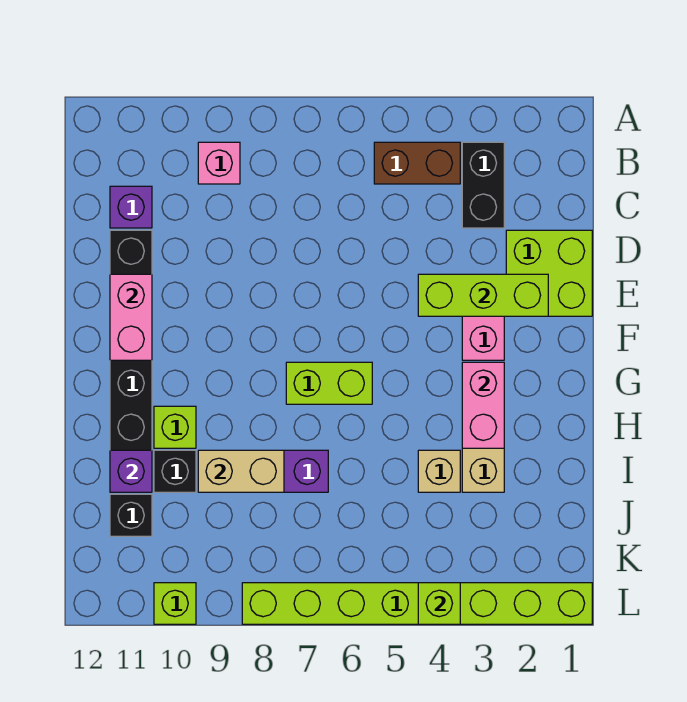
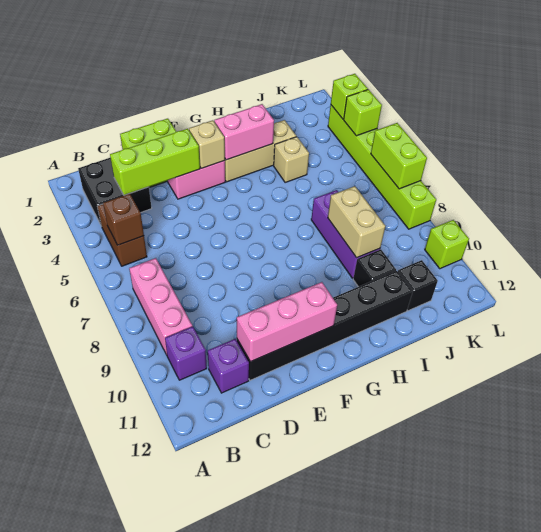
black brick B3:C3 level 1 -> black brick B2:C3 level 1
none -> brown brick B5 level 2
pink brick B9 level 1 -> pink brick B7:B9 level 1
lime brick E2:E4 level 2 -> lime brick C3:E3 level 2
pink brick E11:F11 level 2 -> pink brick D11:F11 level 2
none -> tan brick F3 level 2
lime brick G6:G7 level 1 -> lime brick L6:L7 level 2
lime brick H10 level 1 -> lime brick L3 level 2
purple brick I11 level 2 -> purple brick B10 level 1
lime brick L1:L8 level 1 -> lime brick L3:L8 level 1

